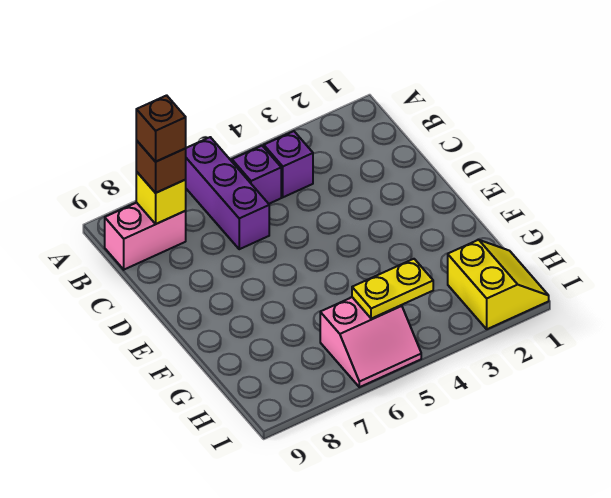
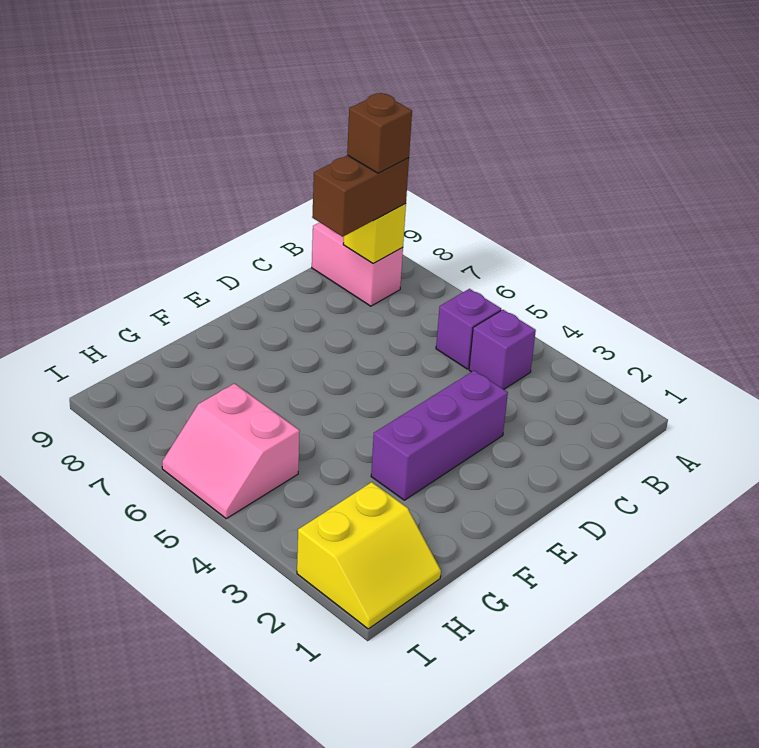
purple brick A6:C6 level 1 -> purple brick D3:F3 level 1
brown brick B8 level 3 -> brown brick B8:C8 level 3
yellow plate H4:H5 level 2 -> none

